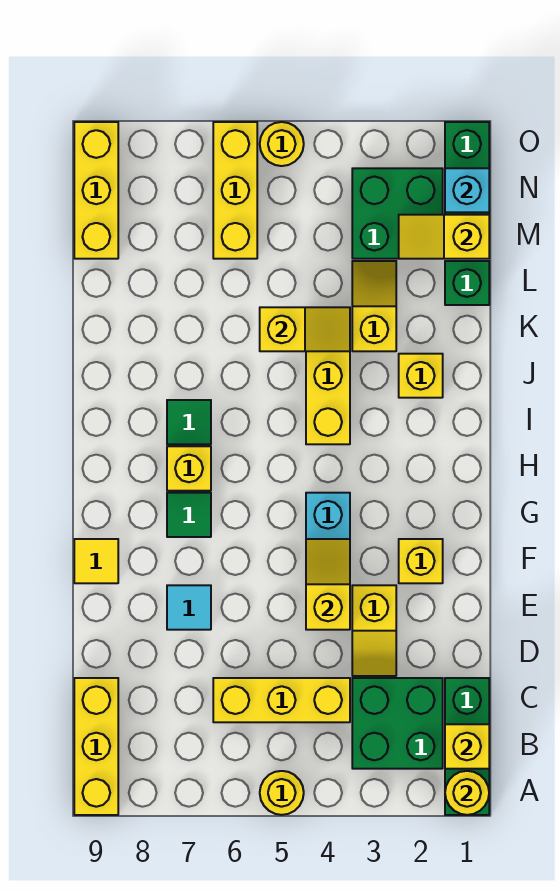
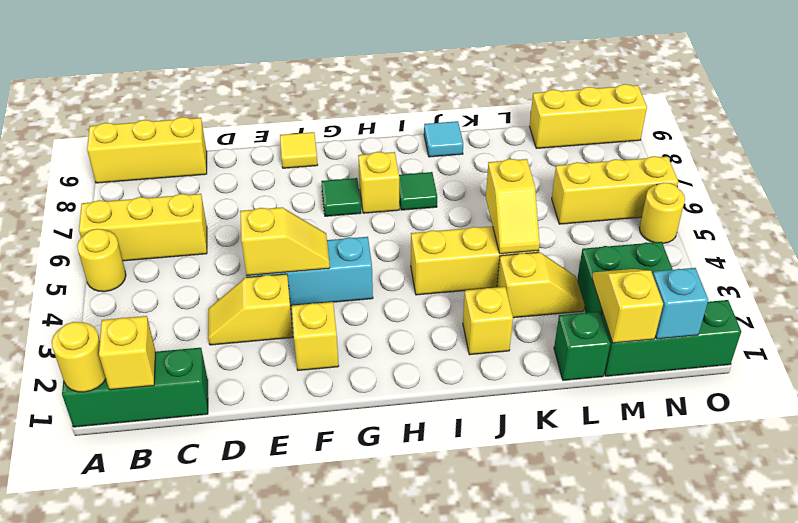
green brick B2:C3 level 1 -> none
yellow brick C4:C6 level 1 -> yellow brick A6:C6 level 1
cyan tile E7 level 1 -> cyan tile J9 level 1

